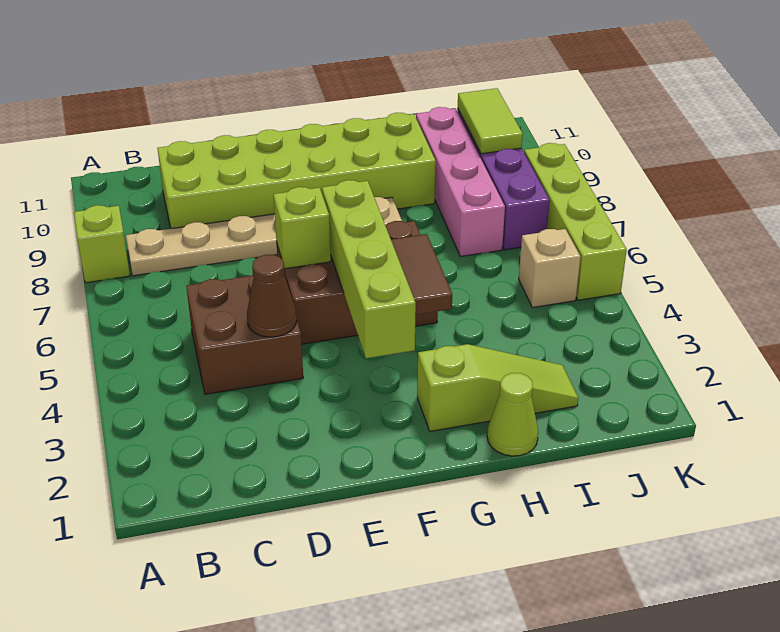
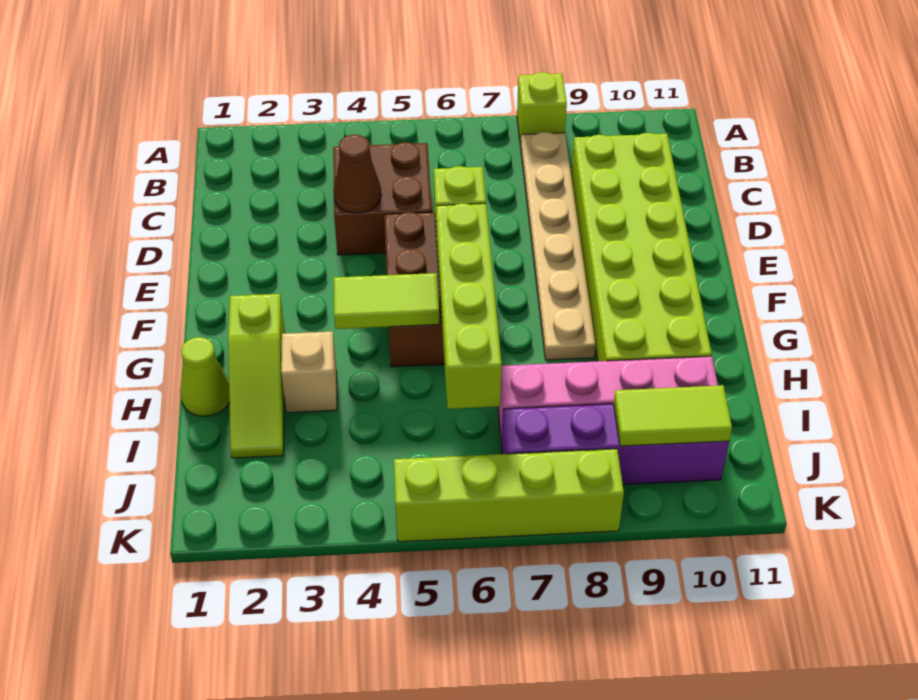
lime brick F3:F6 level 2 -> lime brick F6:I6 level 2
brown tile G4:G5 level 2 -> lime tile G4:G5 level 2
tan brick J5 level 1 -> tan brick H3 level 1

